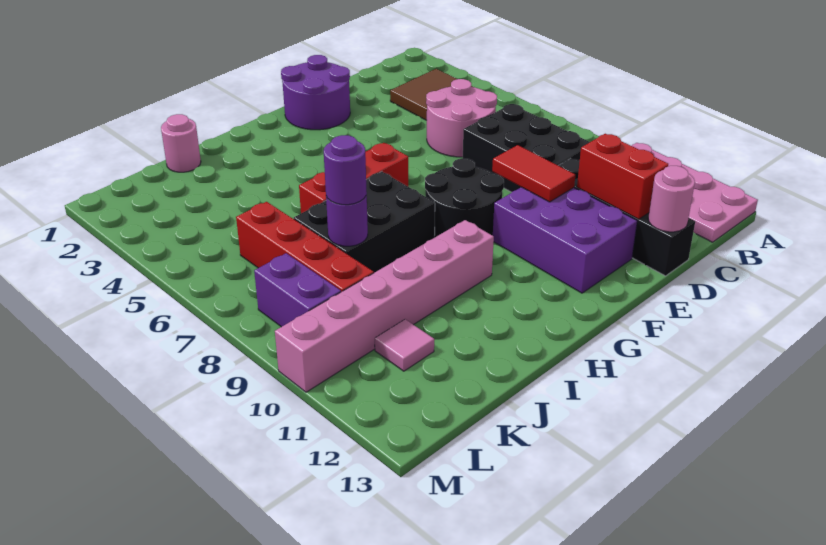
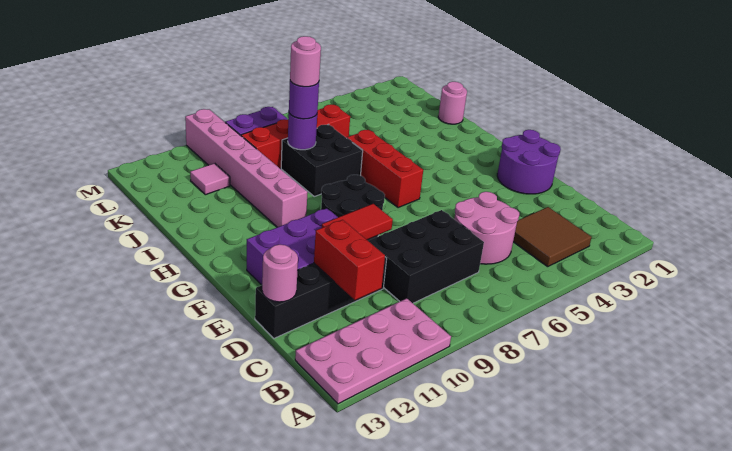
red brick D11:D12 level 2 -> red brick C11:D11 level 2
black brick H7:J8 level 1 -> black brick I7:J8 level 1
none -> pink round brick J8 level 4

